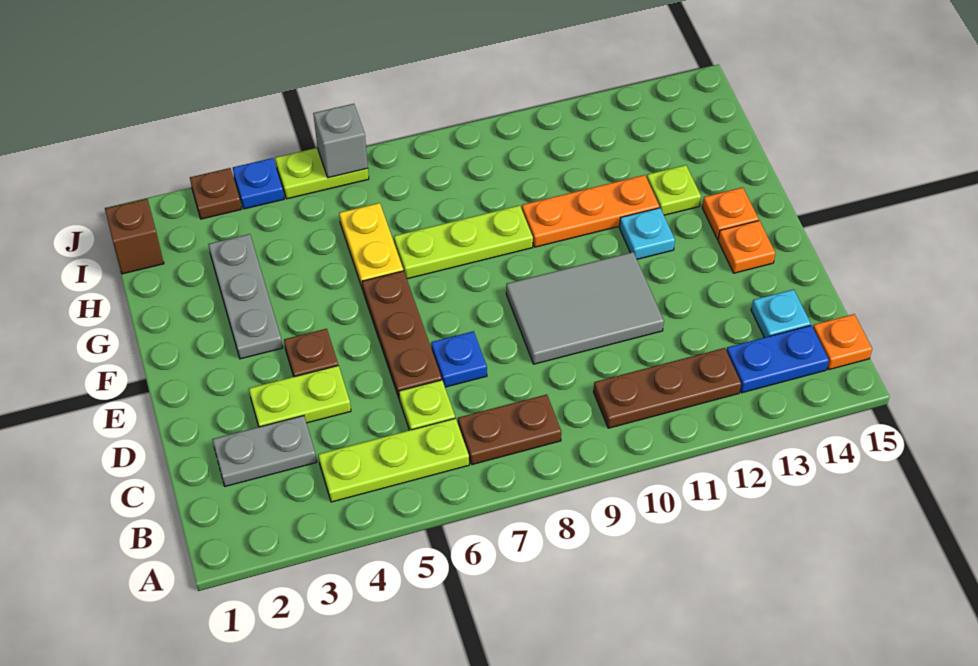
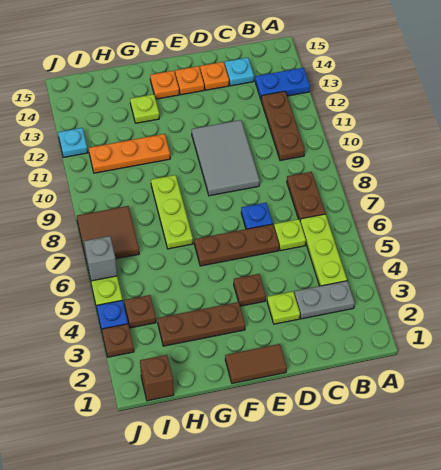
blue plate B13:B14 level 1 -> blue plate A13:B13 level 1
orange plate B15 level 1 -> orange plate D14 level 1
grey plate C2:C3 level 1 -> grey plate B3:C3 level 1
lime plate D3:D4 level 1 -> lime plate D3 level 1
none -> brown tile E1:F1 level 1
grey plate F3:H3 level 1 -> brown plate F3:H3 level 1
cyan plate F12 level 1 -> cyan plate J12 level 1
yellow plate G6:H6 level 1 -> none
orange plate G10:G12 level 1 -> orange plate G11:I11 level 1
none -> brown plate I4 level 1
none -> brown tile I7:J8 level 1

